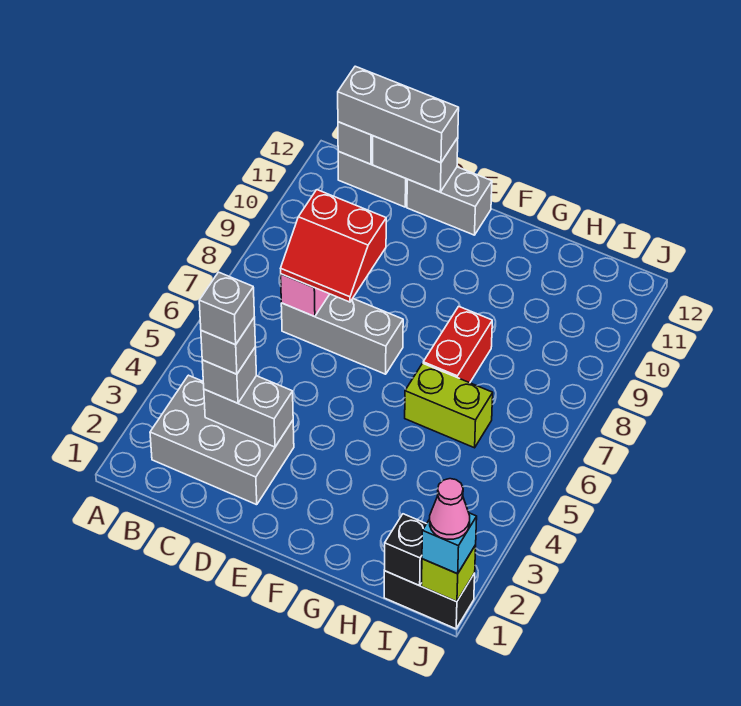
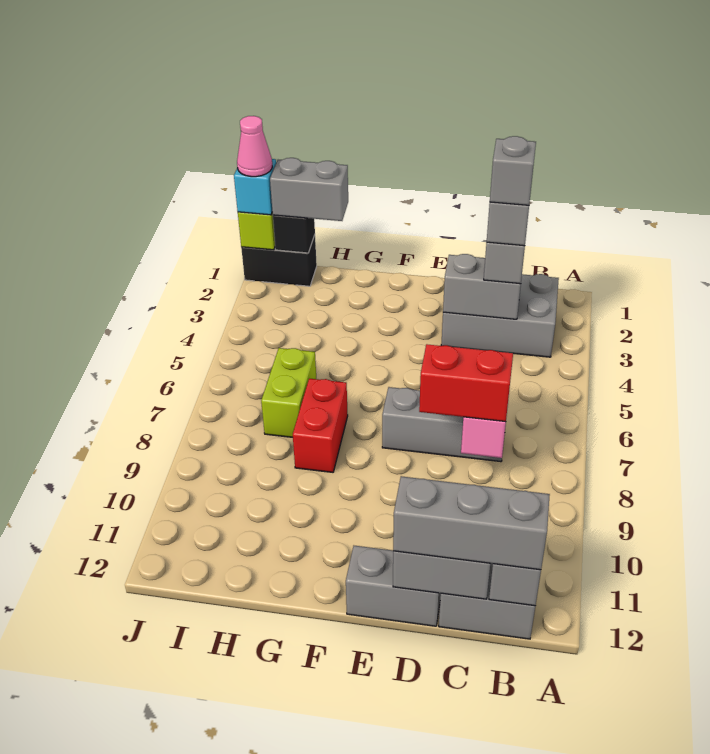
lime brick G6:H6 level 1 -> lime brick H6:H7 level 1
none -> grey brick H1:I1 level 3

